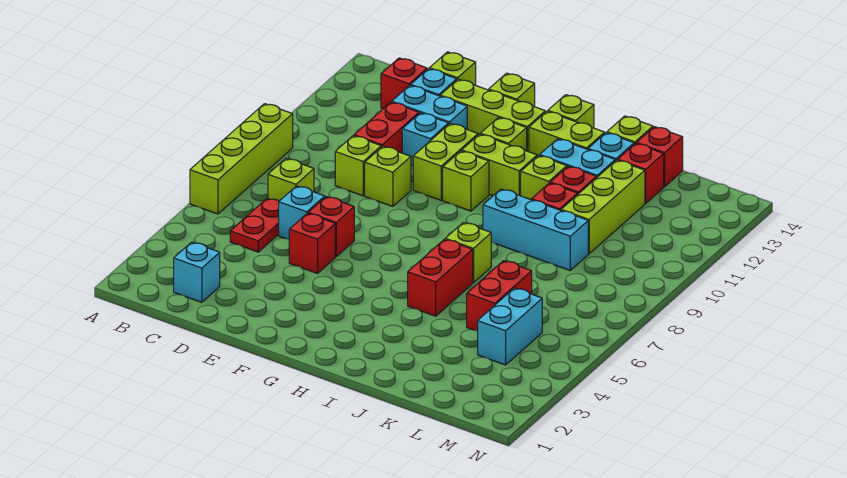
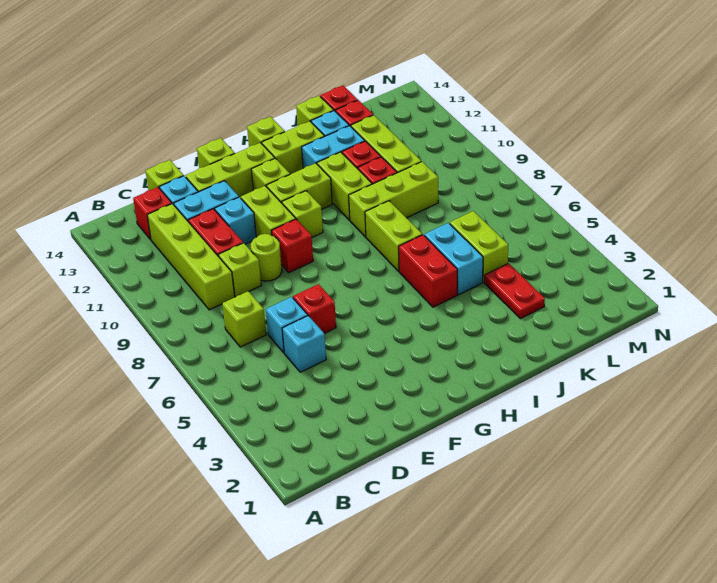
lime brick A6:A9 level 1 -> lime brick C9:C12 level 1
cyan brick C2 level 1 -> cyan brick D5 level 1
red plate C5:C6 level 1 -> red plate K3:K4 level 1
red brick E5 level 1 -> red brick F9 level 1
lime brick E9 level 1 -> lime round brick E9 level 1
lime brick I7 level 1 -> lime brick I7:I8 level 1
cyan brick I9:K9 level 1 -> lime brick I9:K9 level 1
lime brick I11 level 1 -> lime brick I10:I11 level 1
red brick K5:K6 level 1 -> lime brick K5:K6 level 1
cyan brick L4:L5 level 1 -> cyan brick J5:J6 level 1

